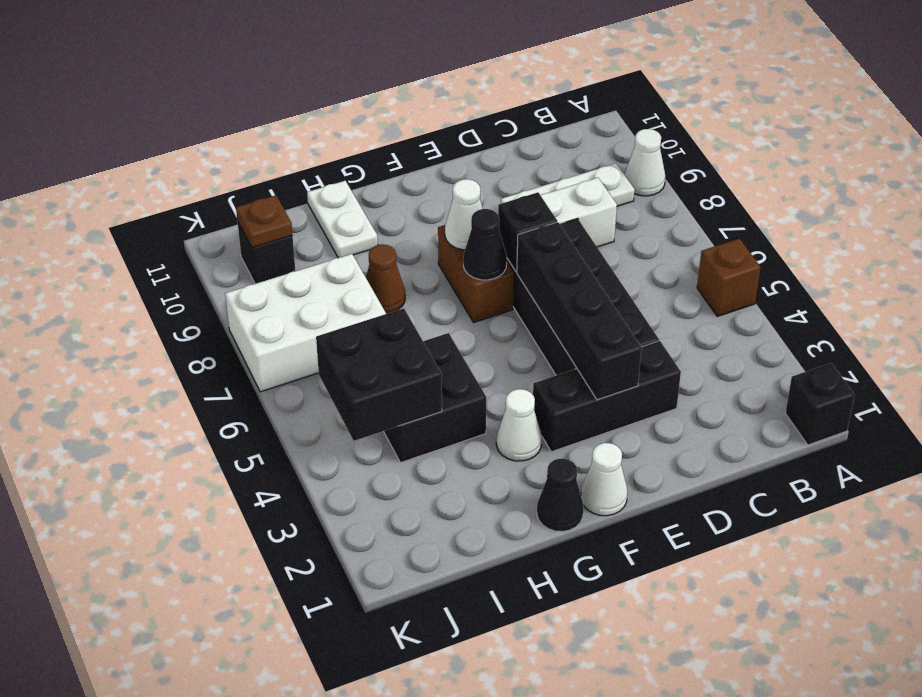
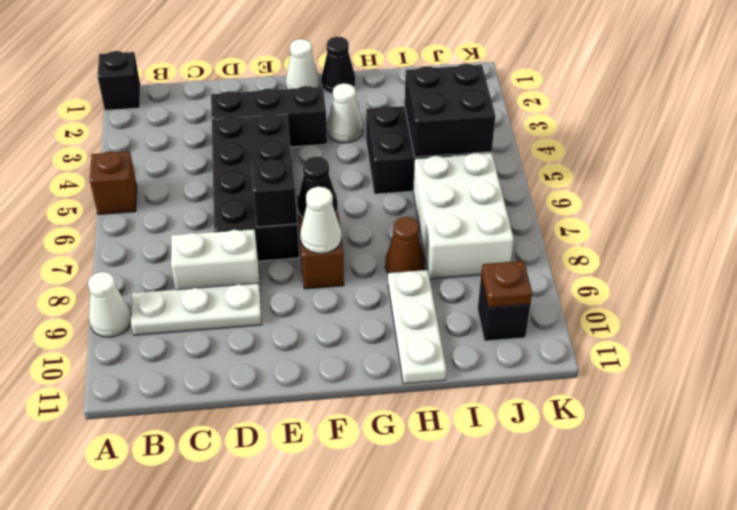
black brick E3:E6 level 2 -> none
white plate H10:H11 level 1 -> white plate H9:H11 level 1
white brick I7:K8 level 1 -> white brick I6:J8 level 1

